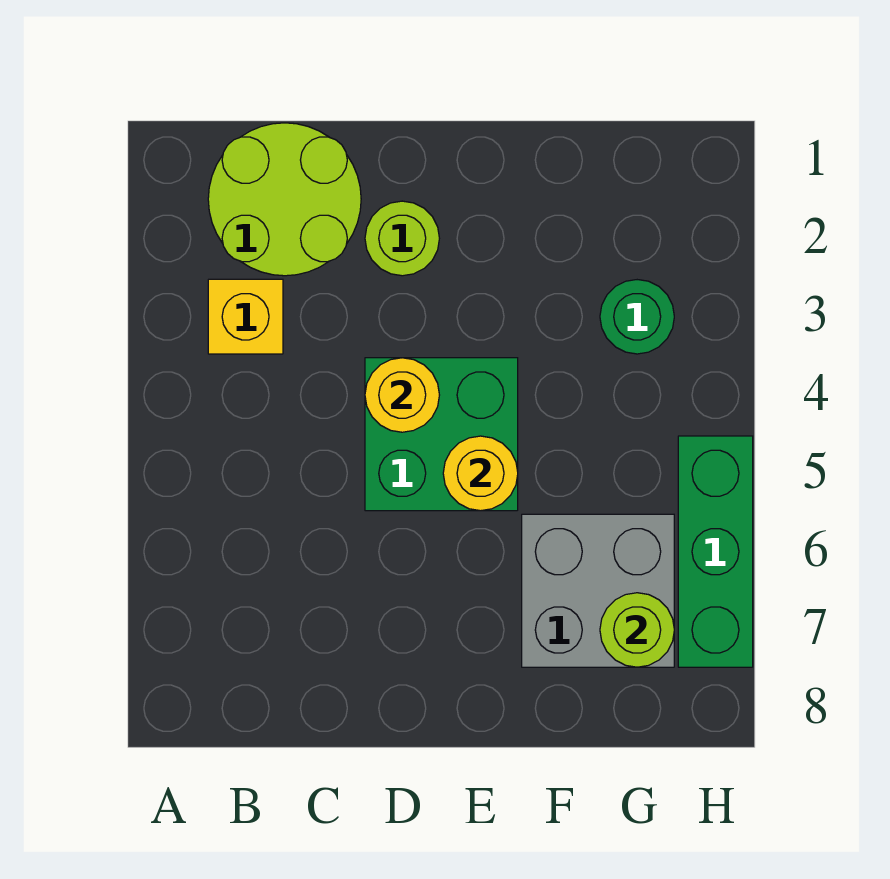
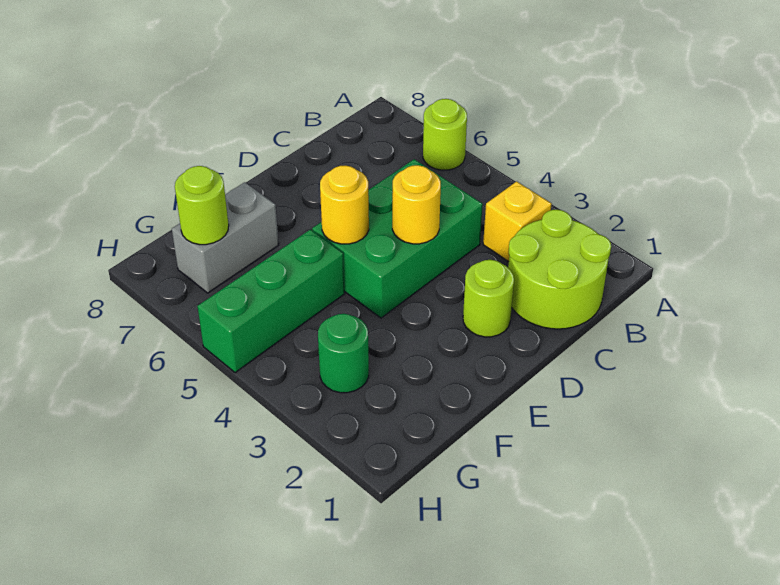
none -> lime round brick A6 level 1
green brick D4:E5 level 1 -> green brick C4:E5 level 1
grey brick F6:G7 level 1 -> grey brick F7:G7 level 1
green brick H5:H7 level 1 -> green brick F5:H5 level 1

